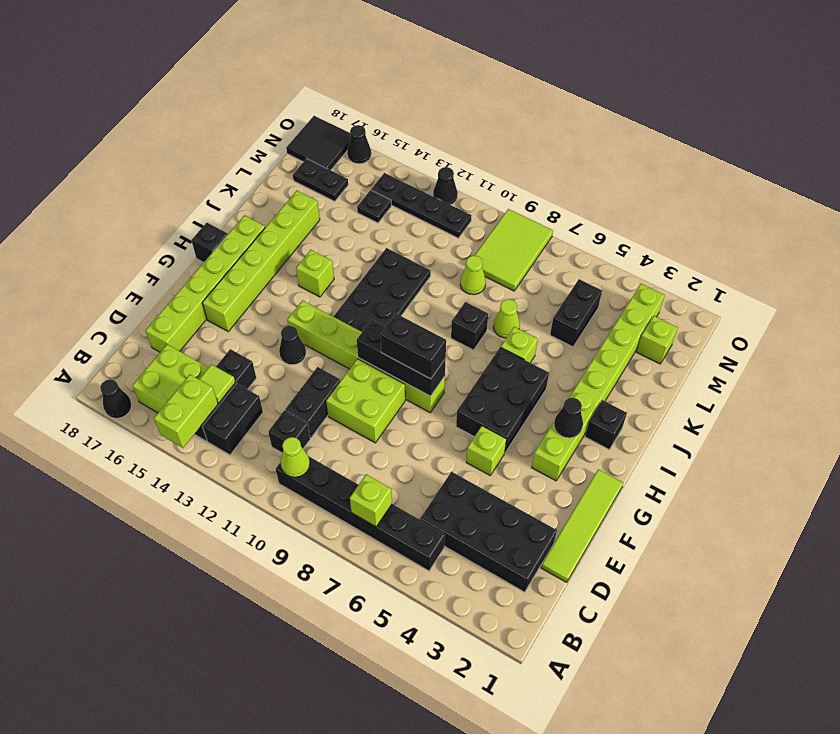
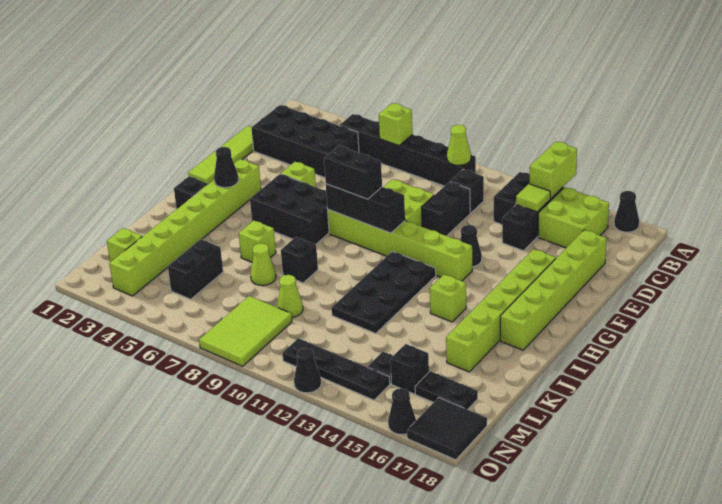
black brick G5:I6 level 1 -> black brick G5:H7 level 1
black brick H18 level 1 -> black brick M15 level 1

